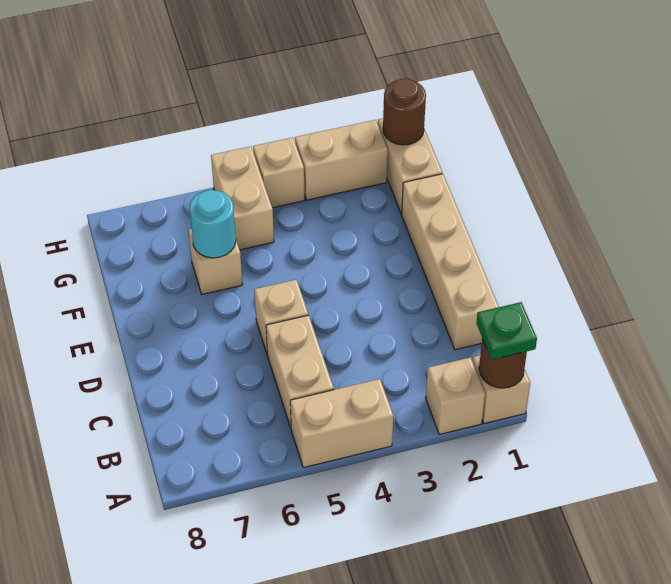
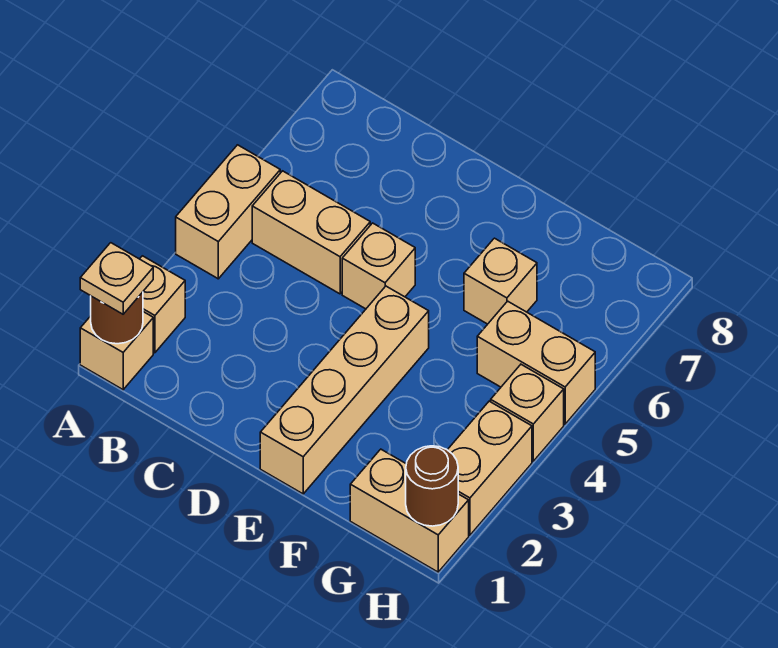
green plate A1 level 3 -> tan plate A1 level 3
tan brick C1:F1 level 1 -> tan brick E1:E4 level 1
cyan round brick F6 level 2 -> none

